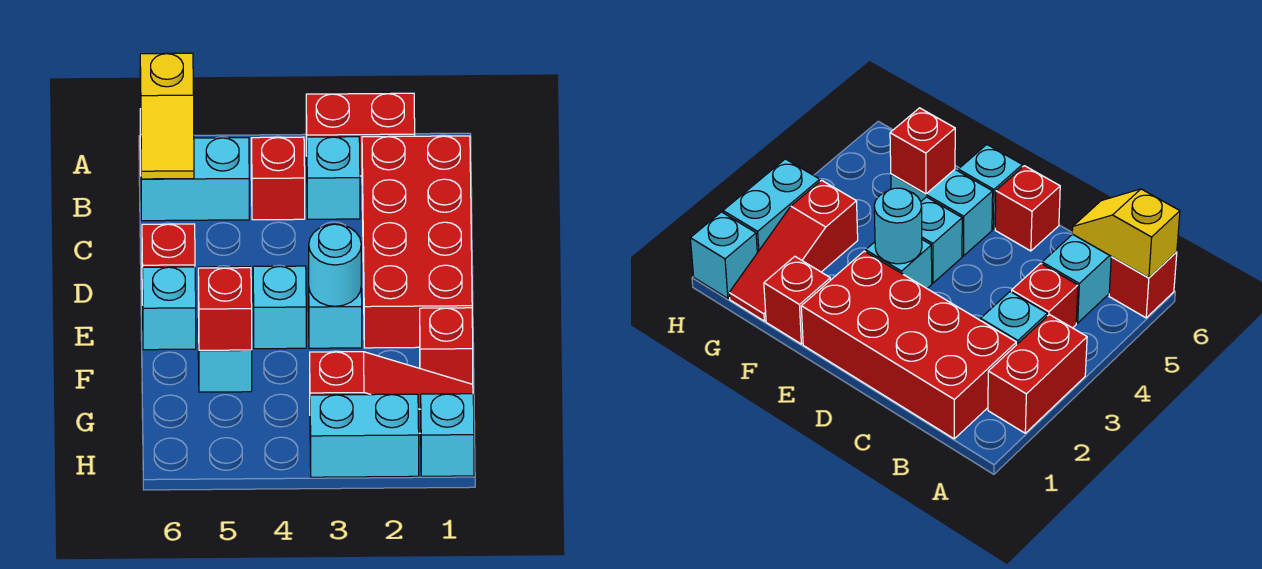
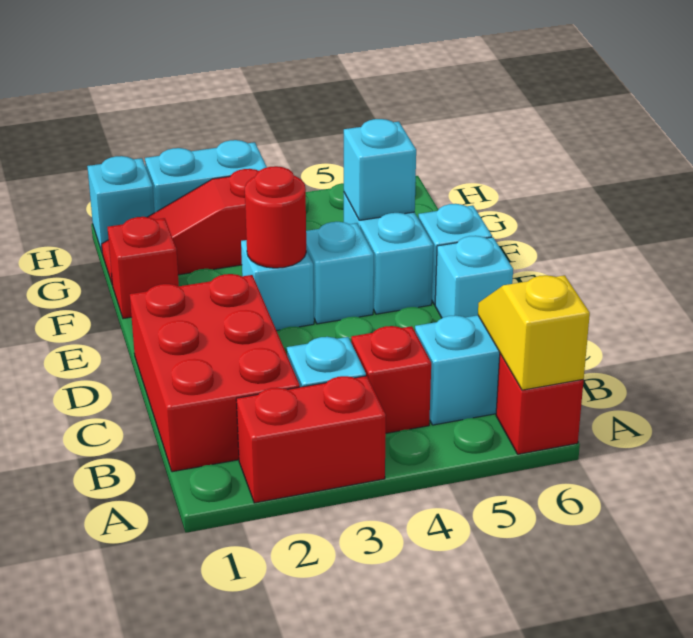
red brick B1:E2 level 1 -> red brick B1:D2 level 1
red brick D6 level 1 -> cyan brick D6 level 1
cyan round brick E3 level 2 -> red round brick E3 level 2
red brick F5 level 2 -> cyan brick F5 level 2

